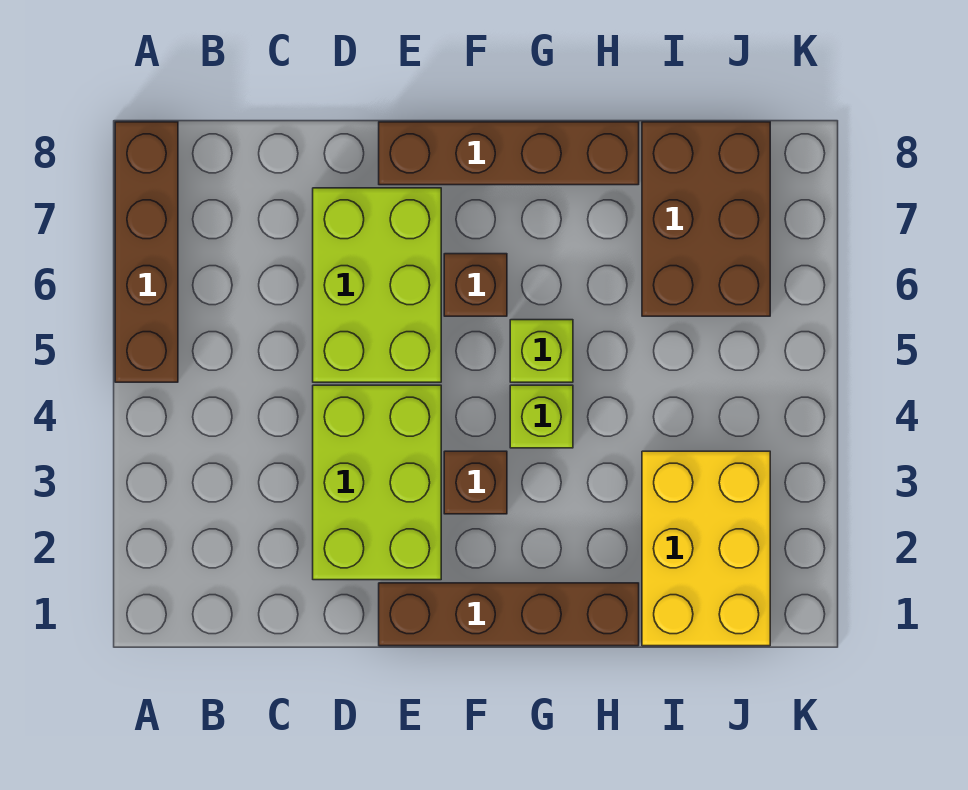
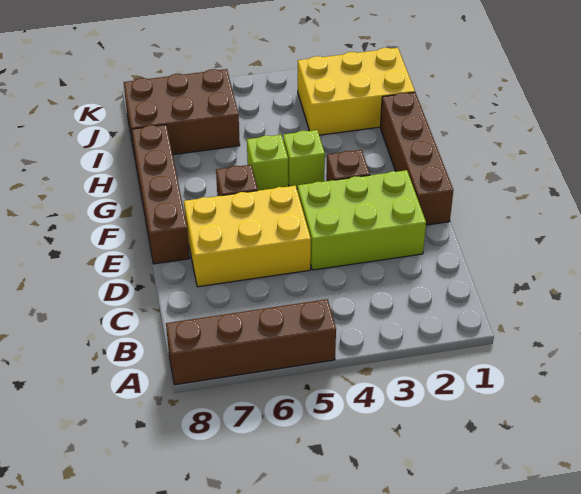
lime brick D5:E7 level 1 -> yellow brick D5:E7 level 1

